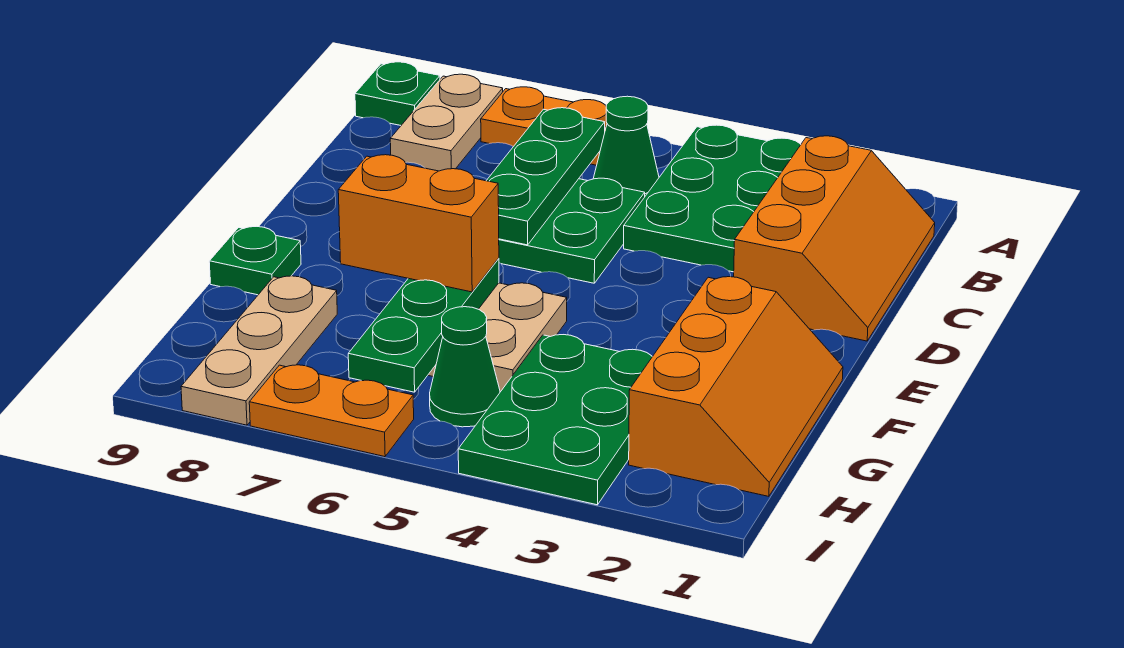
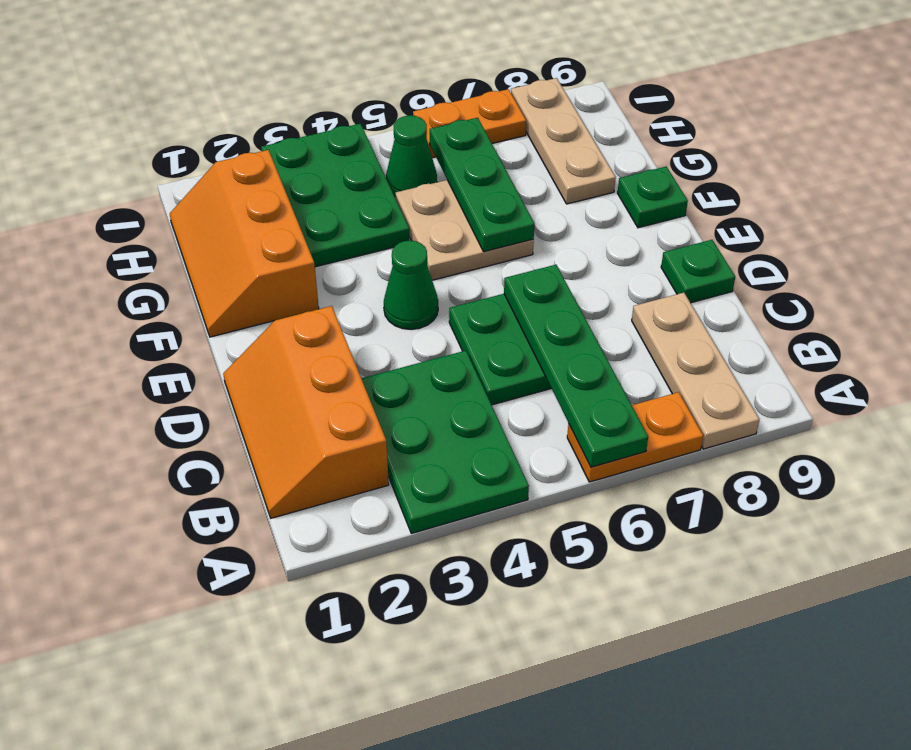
tan plate A8:B8 level 1 -> tan plate A8:C8 level 1
green plate A9 level 1 -> green plate D9 level 1
green cone B5 level 1 -> green cone E4 level 1
green plate B6:D6 level 2 -> green plate A6:D6 level 2
orange brick F6:F7 level 3 -> none

